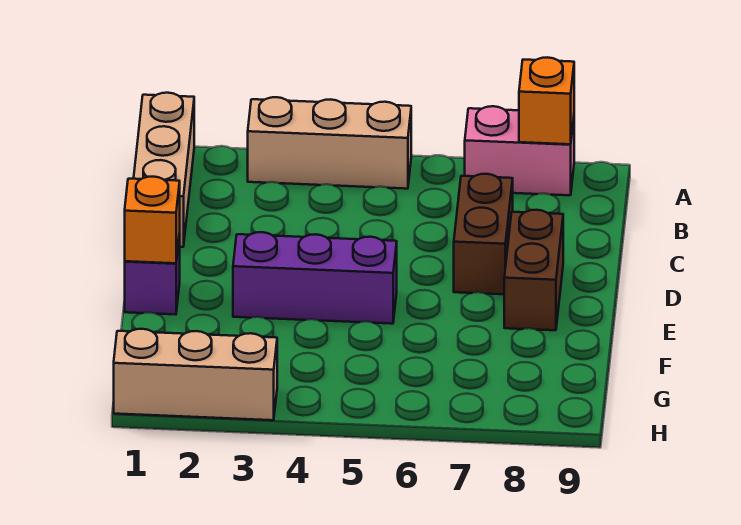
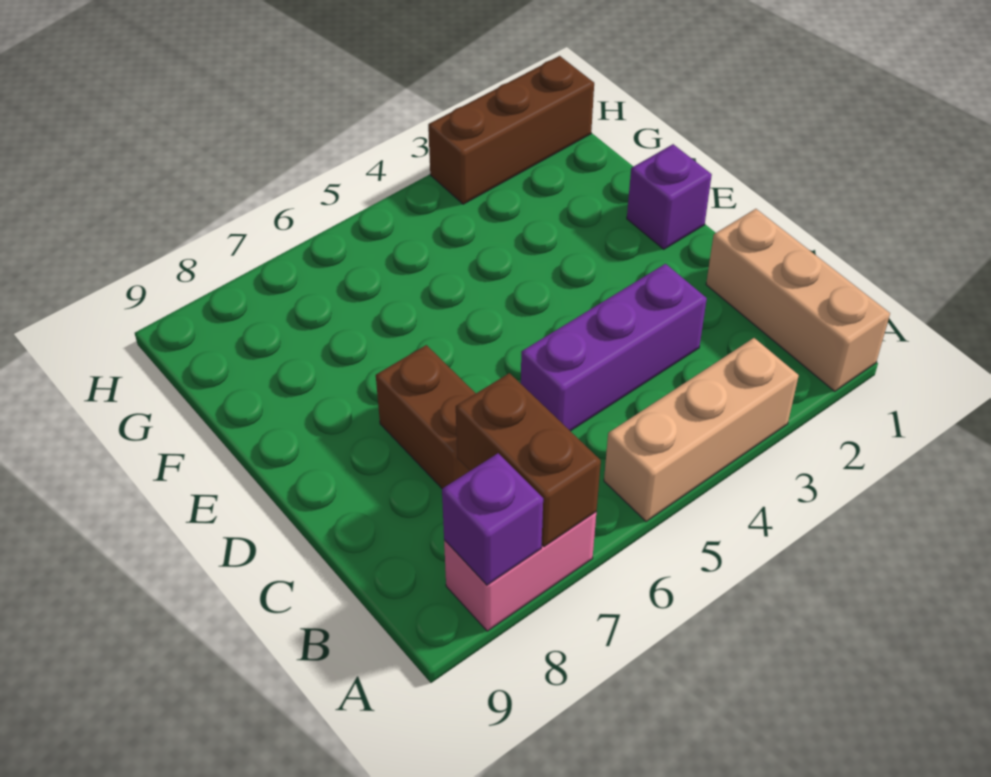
orange brick A8 level 2 -> purple brick A8 level 2
brown brick D8:E8 level 1 -> brown brick A7:B7 level 2
orange brick E1 level 2 -> none
purple brick E3:E5 level 1 -> purple brick C3:C5 level 1
tan brick H1:H3 level 1 -> brown brick H1:H3 level 1

